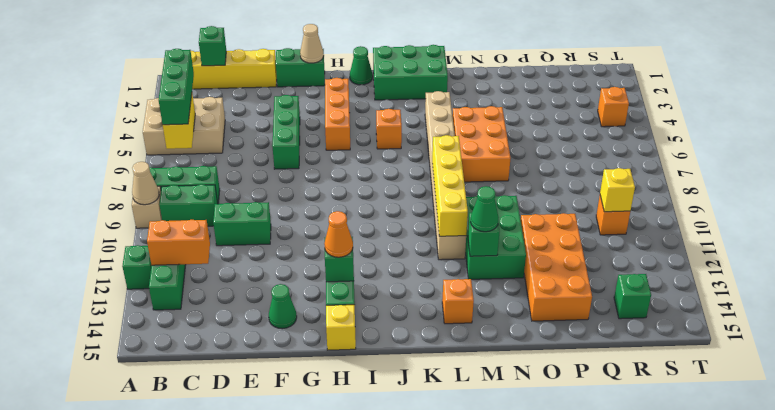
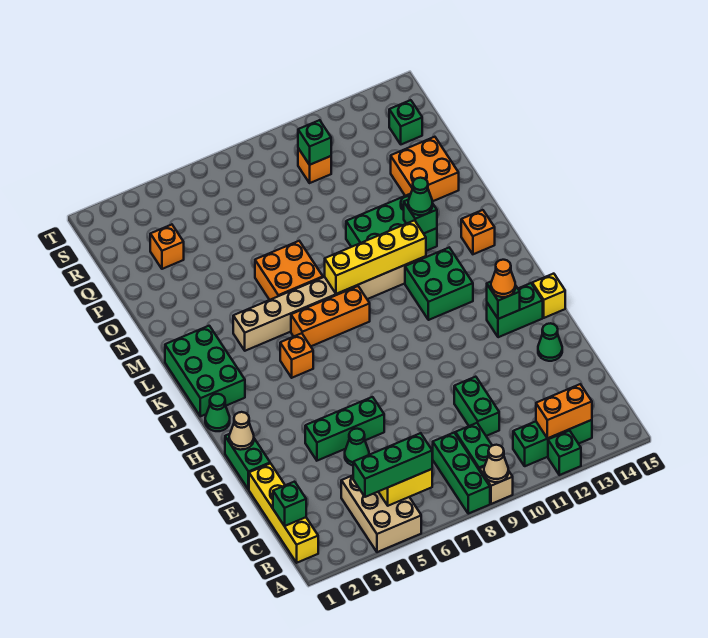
orange brick B12:C12 level 2 -> orange brick B12:B13 level 2
none -> green cone E5 level 1
orange brick H3:H5 level 1 -> orange brick K6:K8 level 1
none -> green brick J11:K12 level 1
orange brick M5:N7 level 1 -> orange brick M6:N7 level 1
orange brick O11:P14 level 1 -> orange brick O13:P14 level 1
yellow brick R10 level 2 -> green brick R10 level 2
orange brick S4 level 1 -> orange brick Q3 level 1

